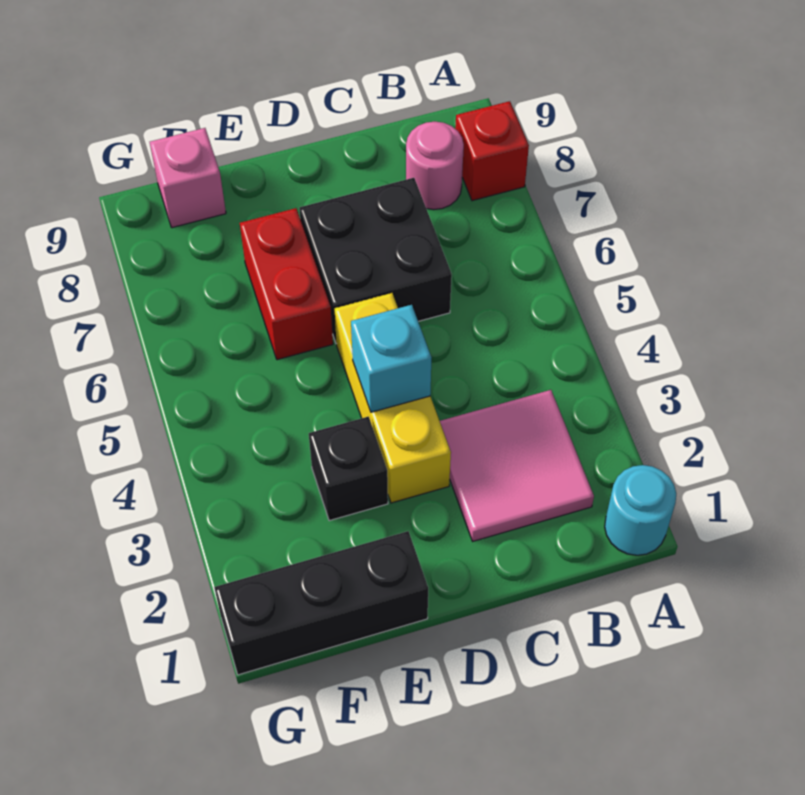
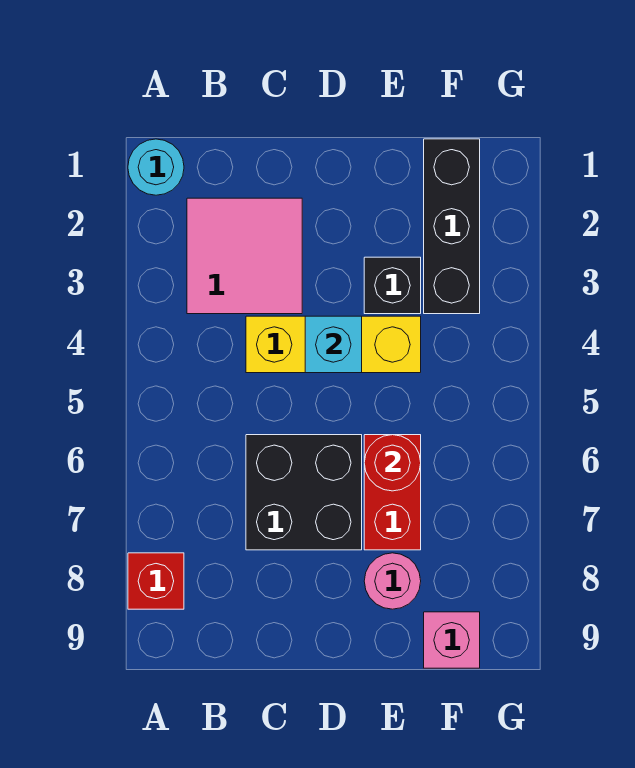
pink round brick B8 level 1 -> pink round brick E8 level 1
yellow brick D3:D5 level 1 -> yellow brick C4:E4 level 1
black brick E1:G1 level 1 -> black brick F1:F3 level 1
none -> red round brick E6 level 2

